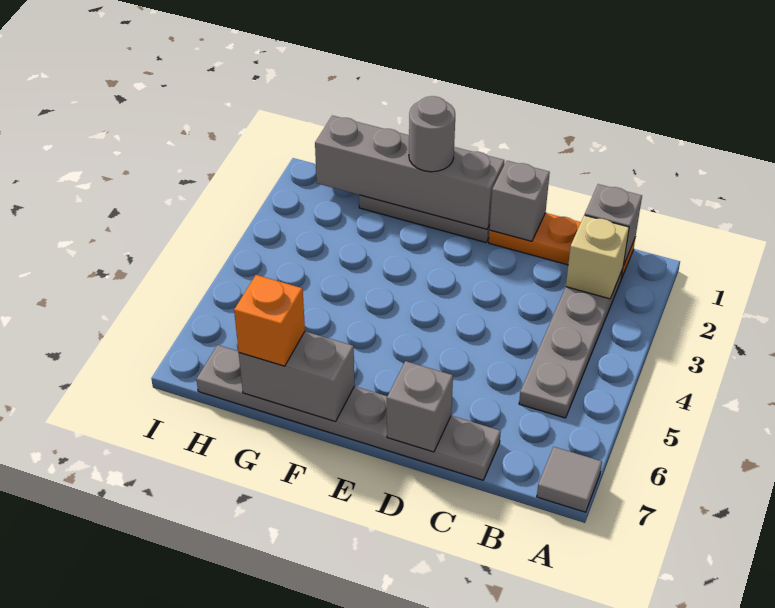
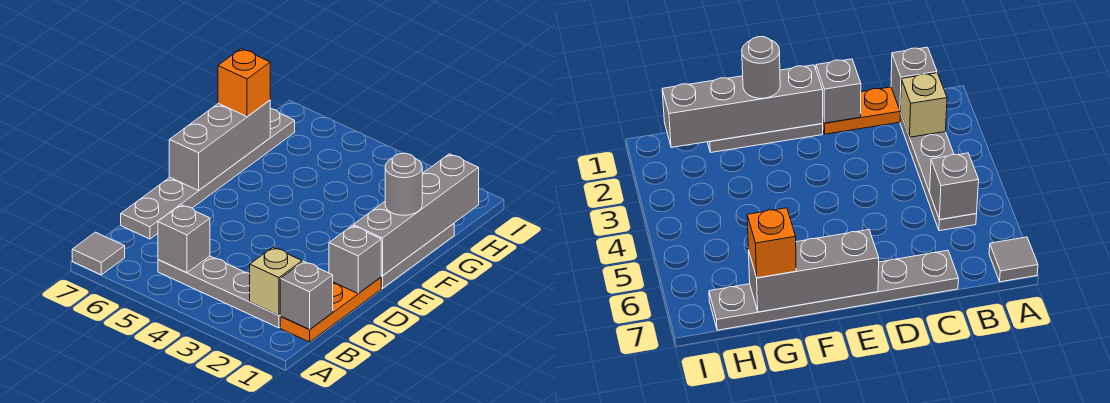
grey brick D7 level 2 -> grey brick B5 level 2
grey brick F7:G7 level 2 -> grey brick E7:G7 level 2

